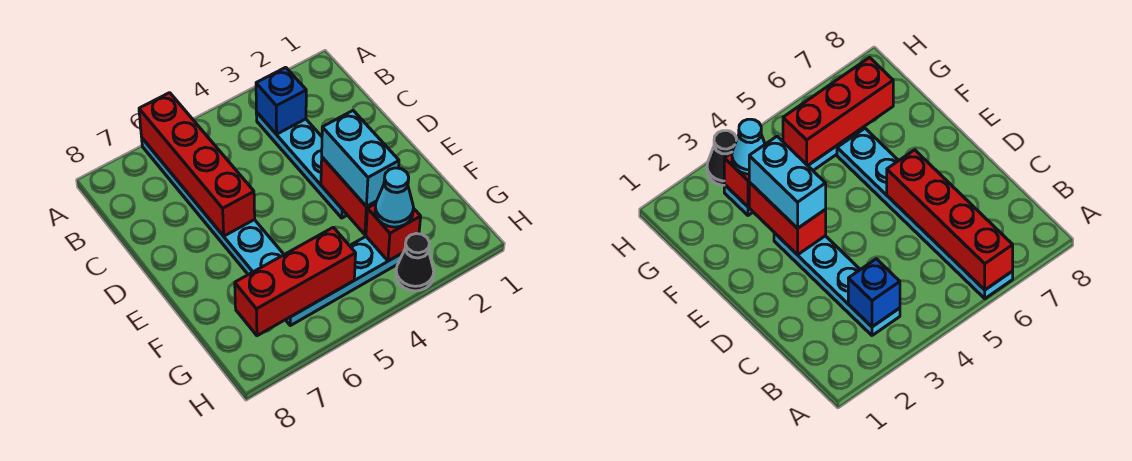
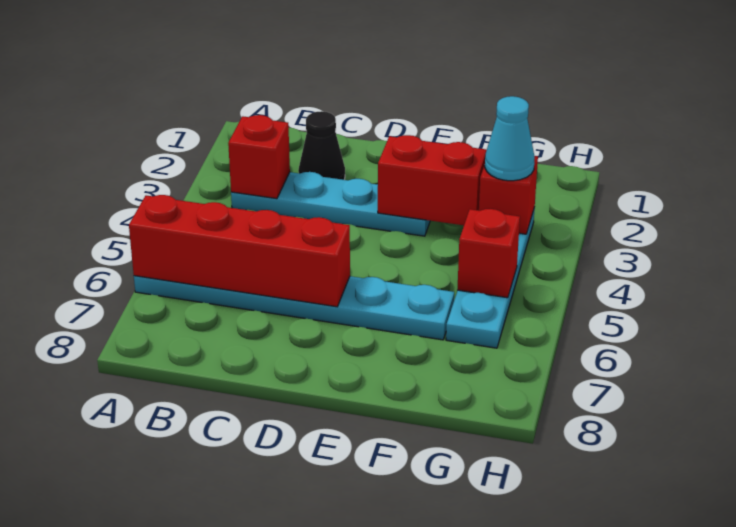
blue brick B3 level 2 -> red brick B3 level 2
cyan brick E3:F3 level 3 -> none
red brick G5:G7 level 2 -> red brick G5 level 2
black cone H3 level 1 -> black cone C2 level 1

